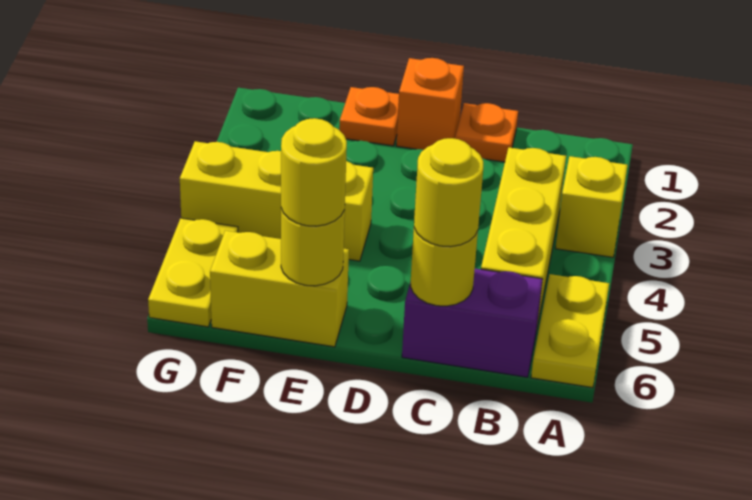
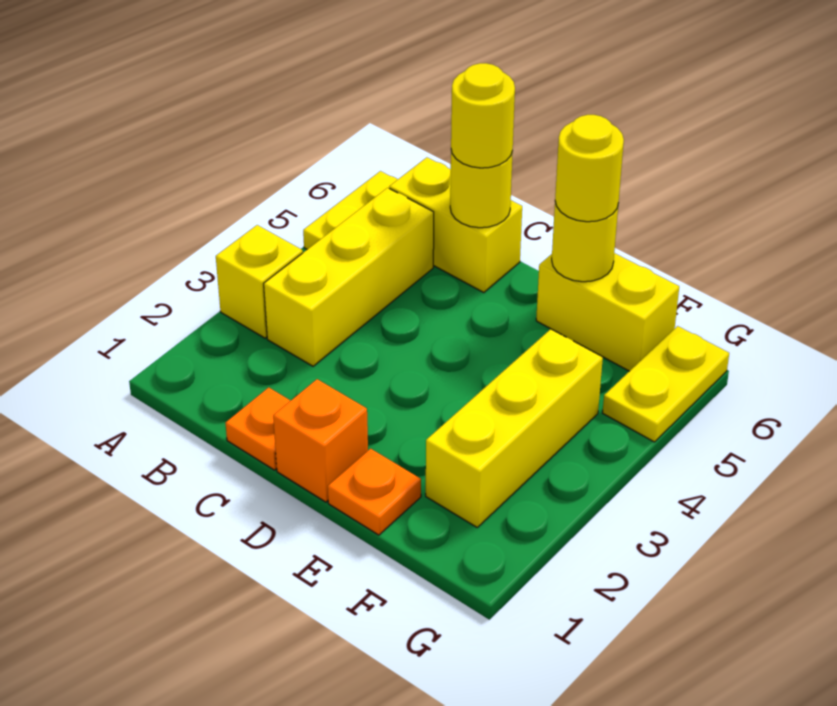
purple brick B6:C6 level 1 -> yellow brick B6:C6 level 1
yellow brick E4:G4 level 1 -> yellow brick F2:F4 level 1

